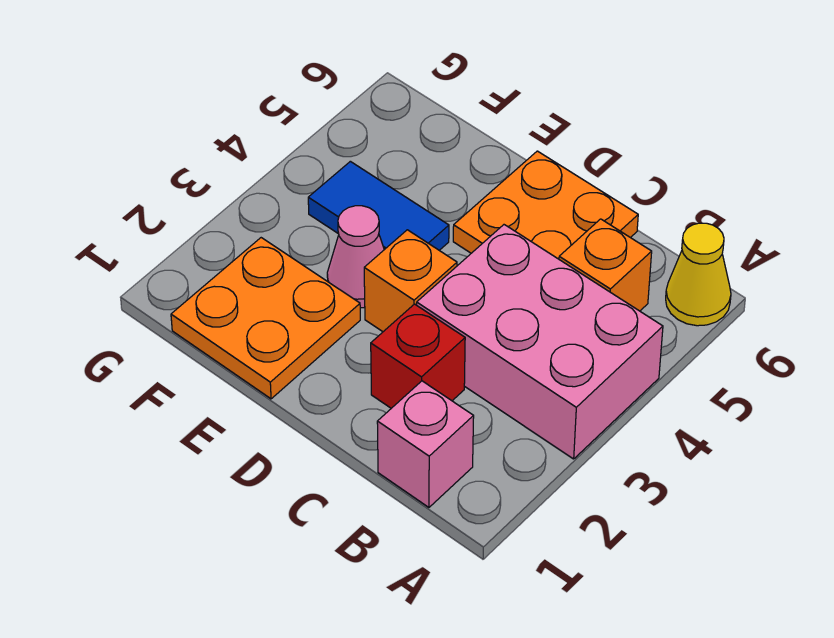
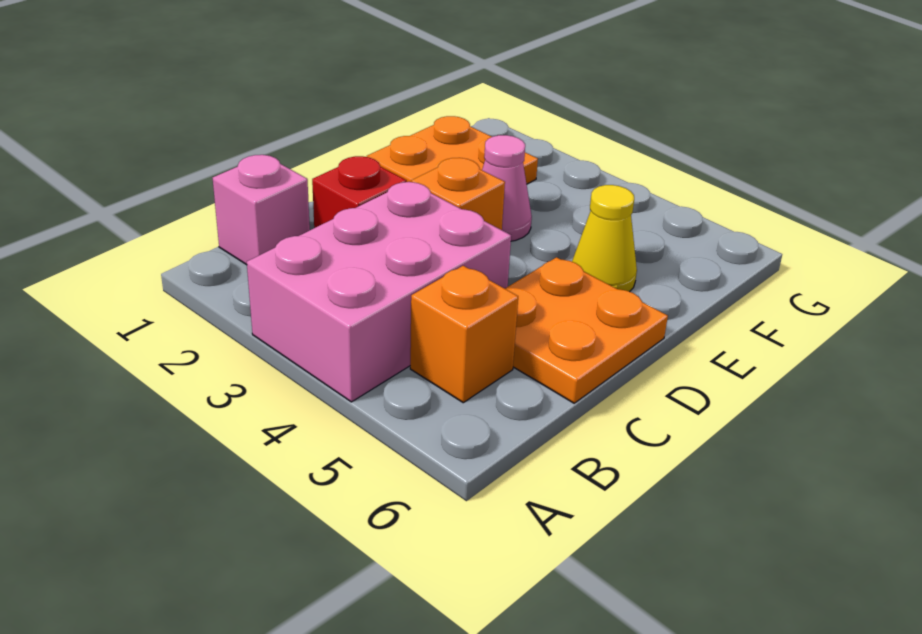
yellow cone A6 level 1 -> yellow cone E5 level 1
blue tile E4:F4 level 1 -> none

